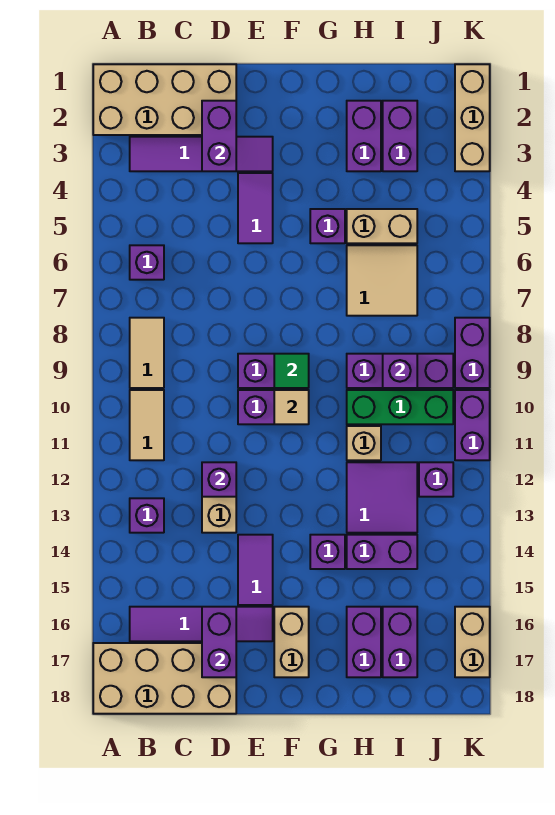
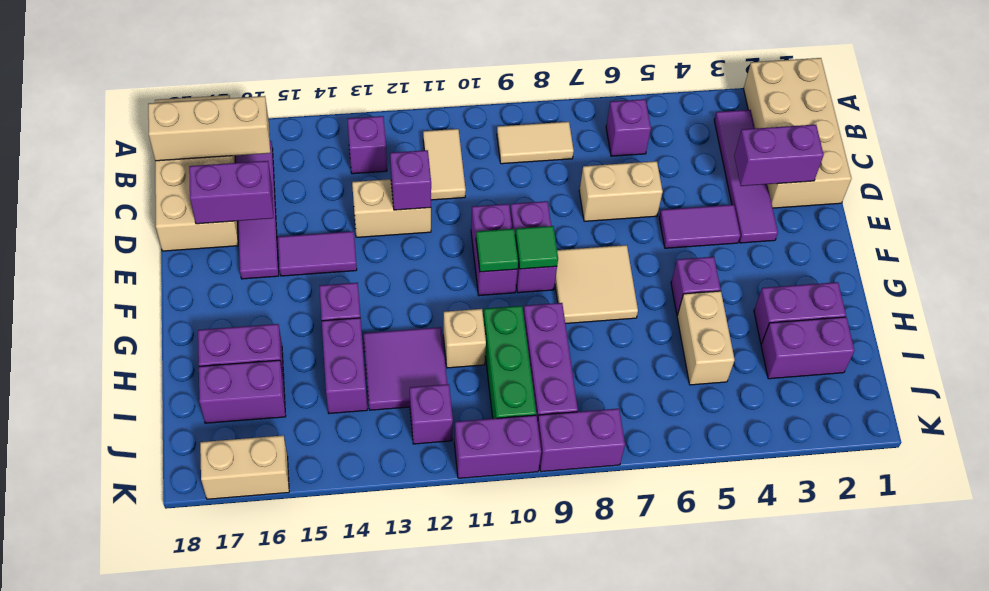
tan tile B10:B11 level 1 -> tan tile B11:C11 level 1
tan tile F10 level 2 -> green tile F10 level 2
tan brick F16:F17 level 1 -> tan brick D6:D7 level 1
tan tile H6:I7 level 1 -> tan tile F7:G8 level 1
purple brick I9 level 2 -> none
tan brick K1:K3 level 1 -> tan brick B16:B18 level 2

